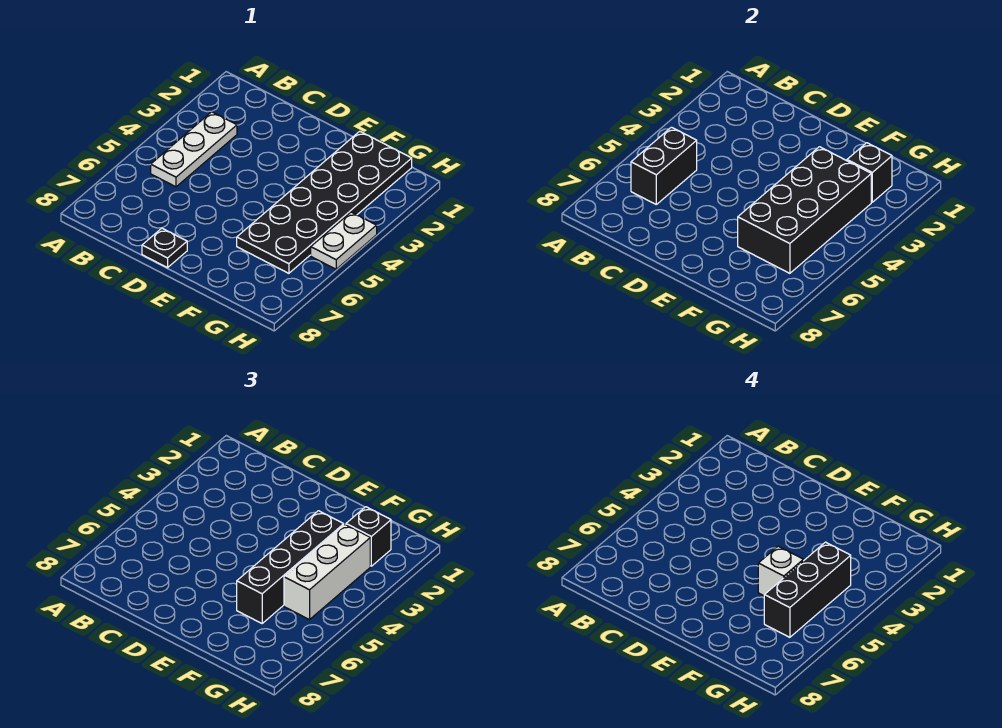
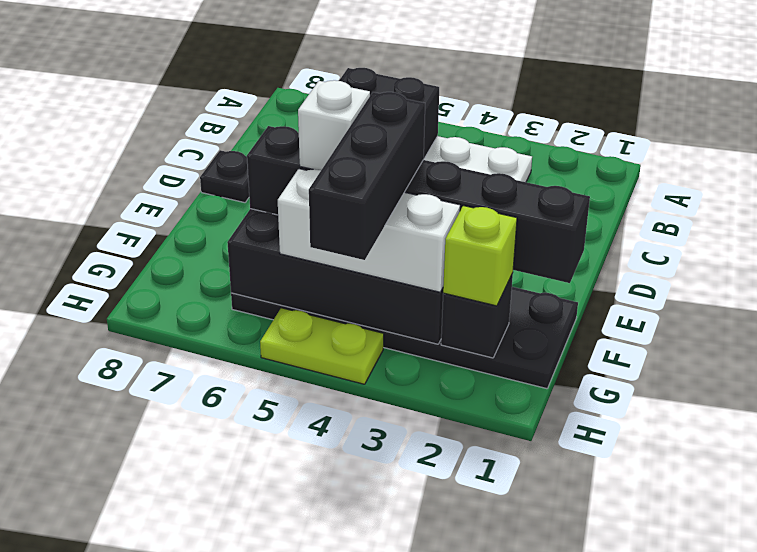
black brick F3:F6 level 3 -> black brick F1:F6 level 3
black brick G2 level 3 -> lime brick G2 level 3
black brick G4:G6 level 4 -> black brick F4:H4 level 4
white plate H4:H5 level 1 -> lime plate H4:H5 level 1

